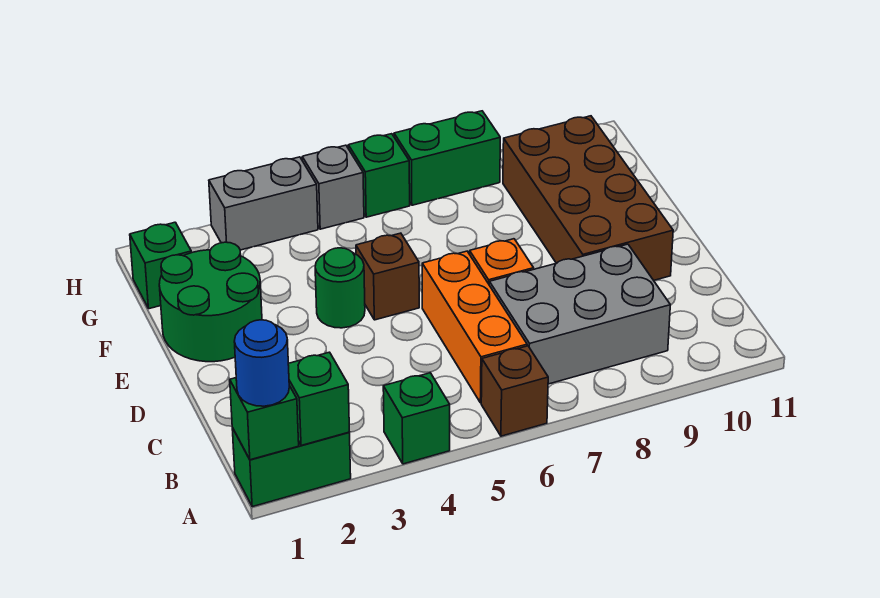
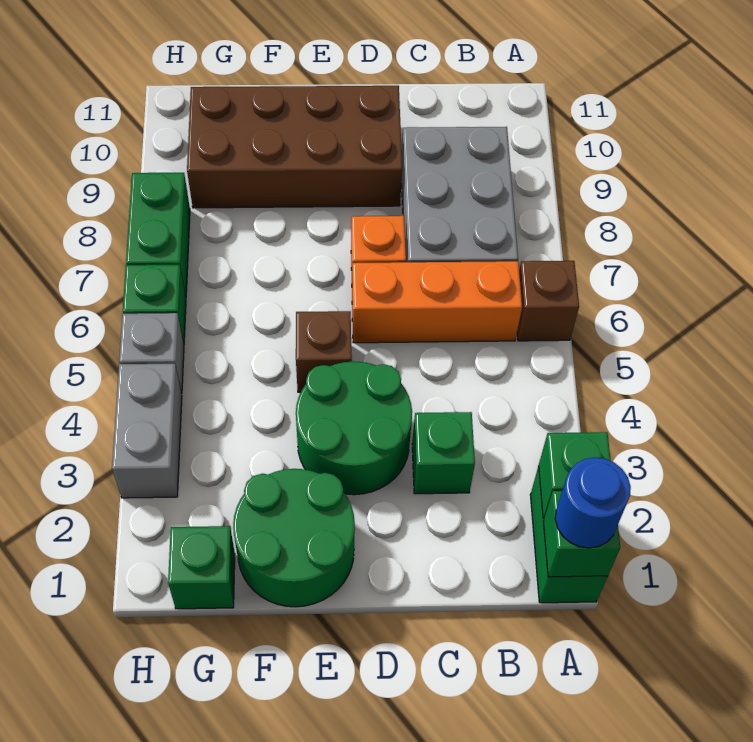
green brick A4 level 1 -> green brick C3 level 1
green round brick E4 level 1 -> green round brick D3:E4 level 1

